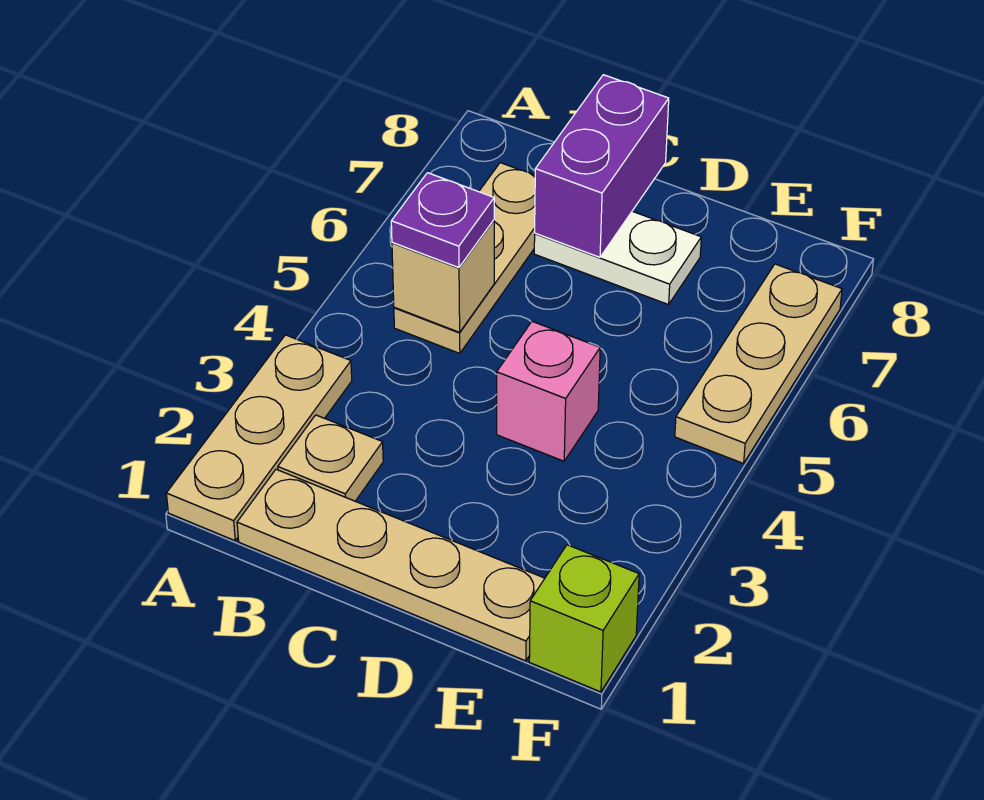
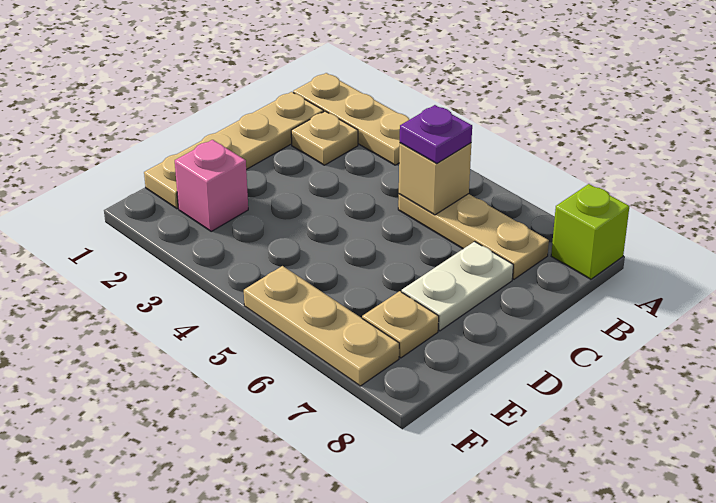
purple brick C7:C8 level 2 -> none
pink brick D4 level 1 -> pink brick E2 level 1
none -> tan plate E7 level 1
lime brick F1 level 1 -> lime brick A8 level 1

